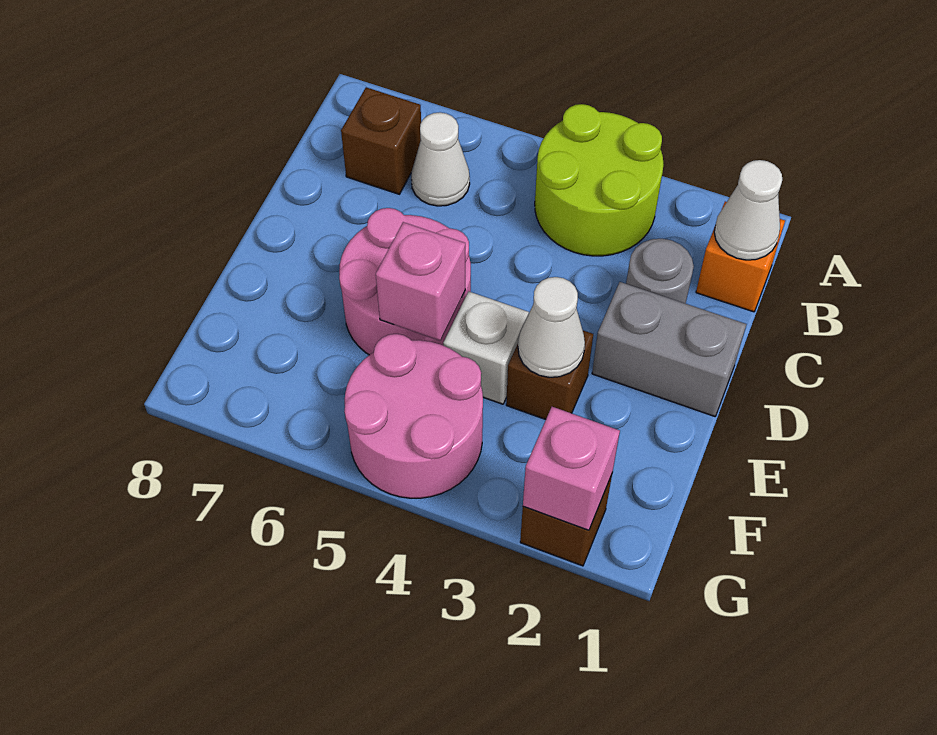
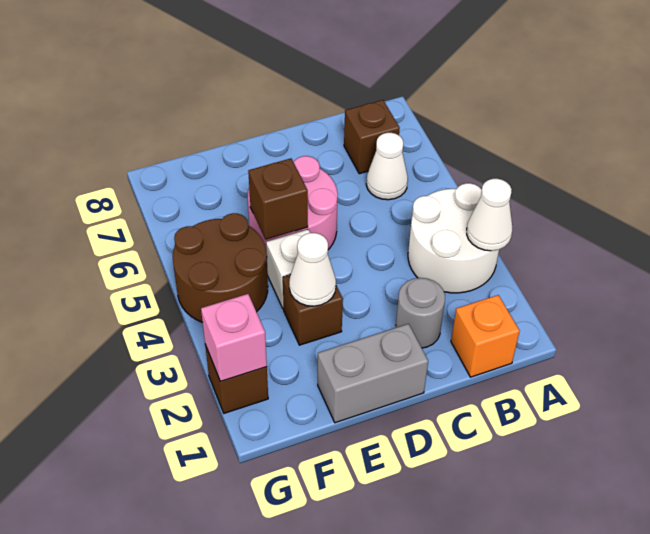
lime round brick A3:B4 level 1 -> white round brick A3:B4 level 1
white cone B1 level 2 -> white cone A3 level 2
grey brick D1:D2 level 1 -> grey brick D1:E1 level 1
pink brick E5 level 2 -> brown brick E5 level 2
pink round brick F4:G5 level 1 -> brown round brick F4:G5 level 1

